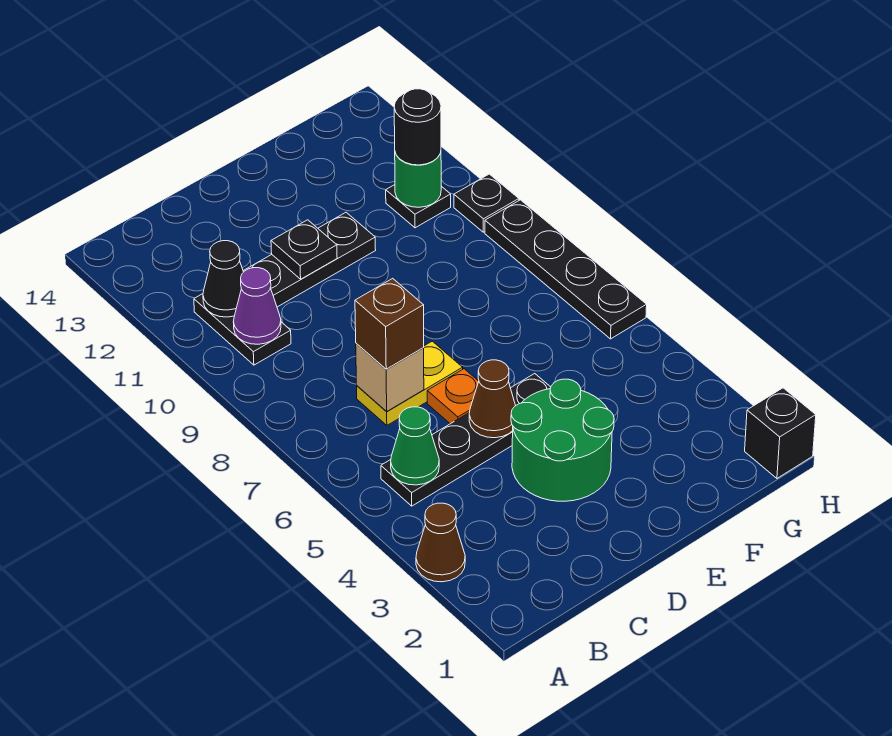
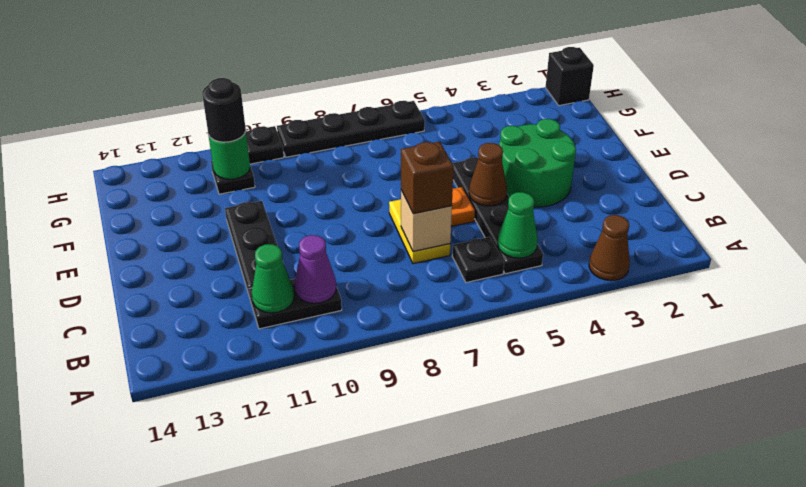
black cone B11 level 2 -> green cone B11 level 2
black plate D11 level 2 -> black plate B6 level 1

